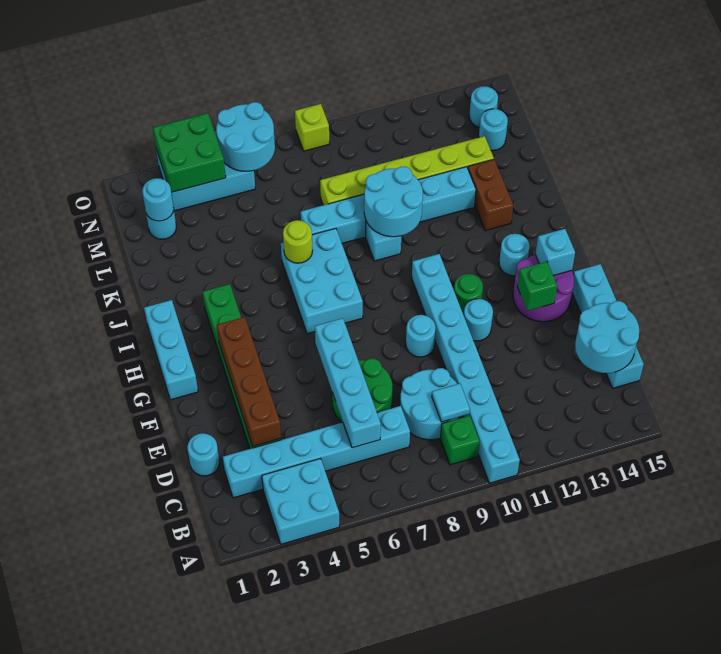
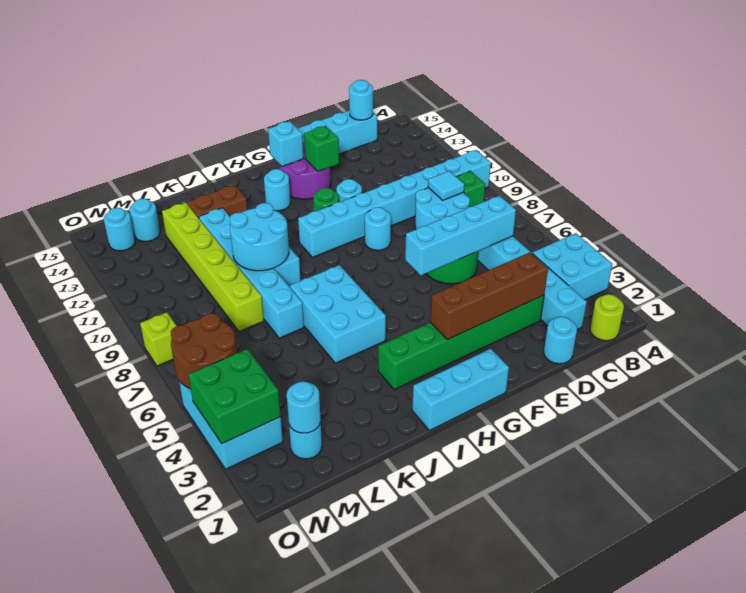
cyan round brick C14:D15 level 2 -> cyan round brick C15 level 2
cyan brick H6:J7 level 1 -> cyan brick I5:J7 level 1
lime round brick J6 level 2 -> lime round brick B1 level 1
cyan round brick N5:O6 level 2 -> brown round brick N5:O6 level 2

